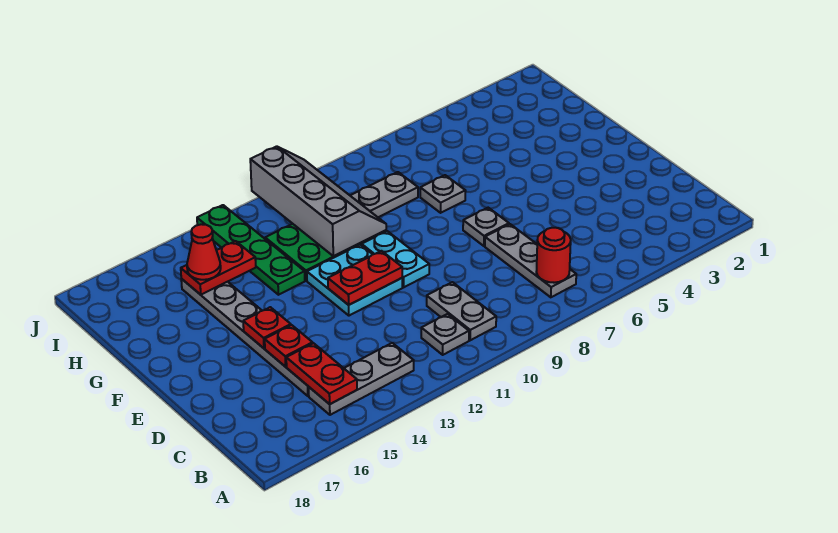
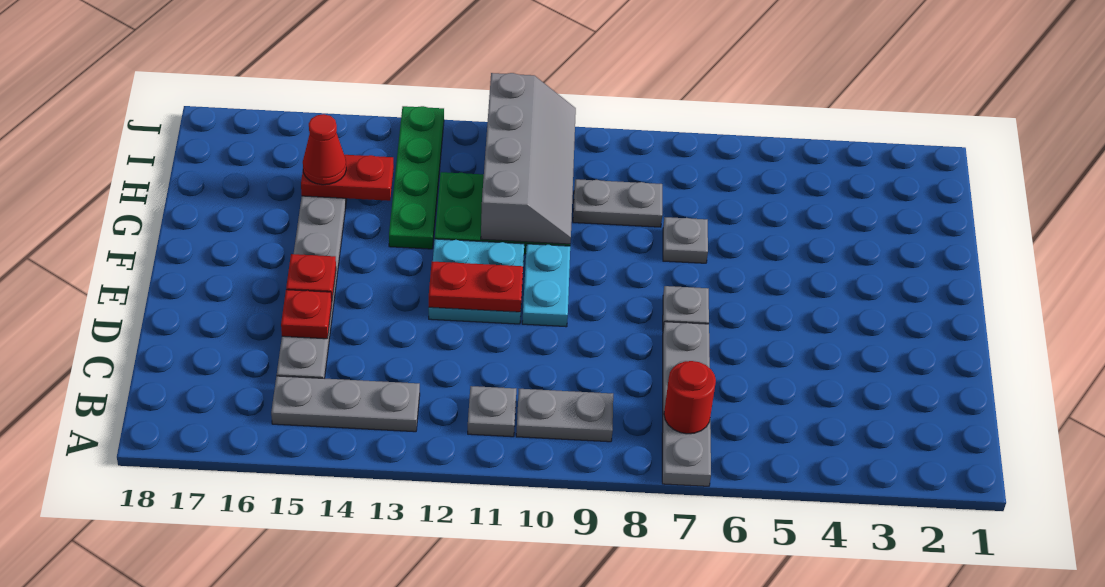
grey plate B7:D7 level 1 -> grey plate A7:D7 level 1
grey plate B10:C10 level 1 -> grey plate B9:B10 level 1
red plate B15:C15 level 2 -> none

